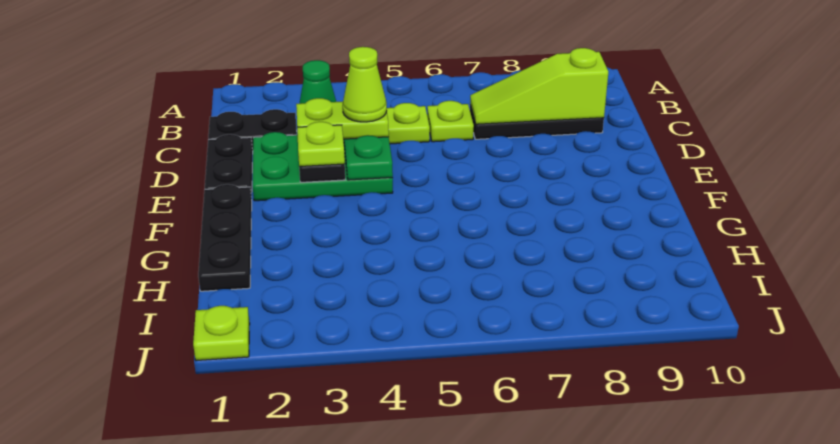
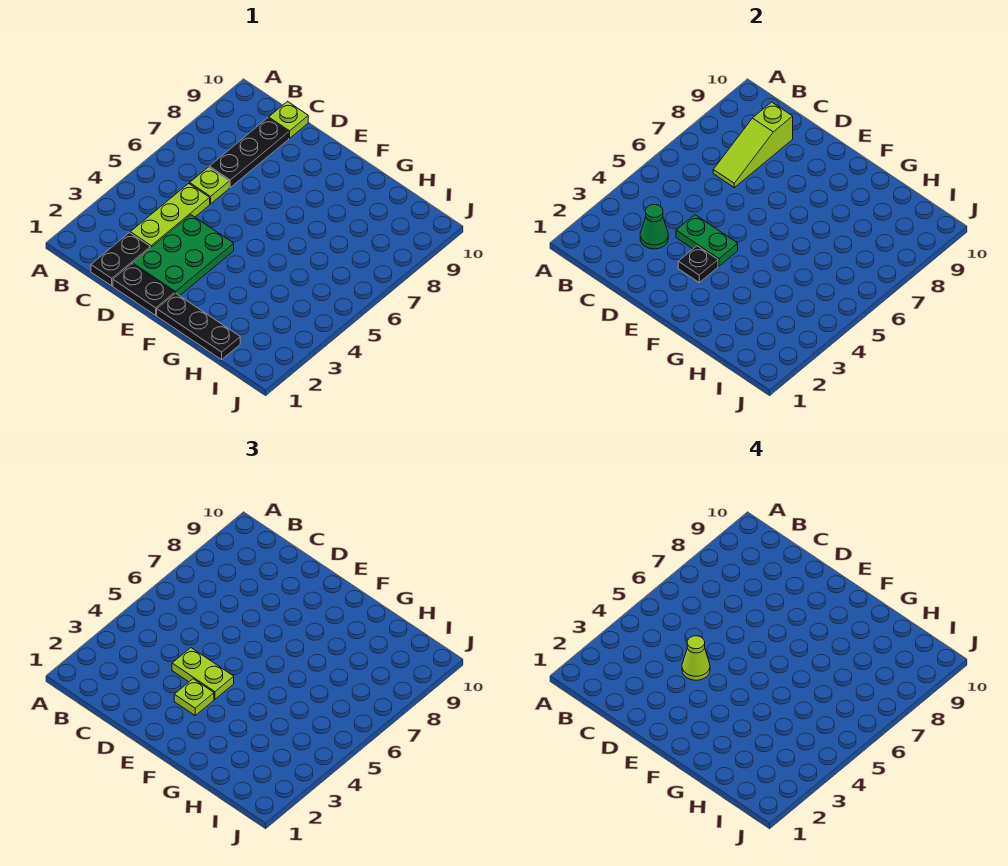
lime plate D3:D4 level 3 -> lime plate D4:E4 level 3
lime plate J1 level 1 -> lime plate C10 level 1

